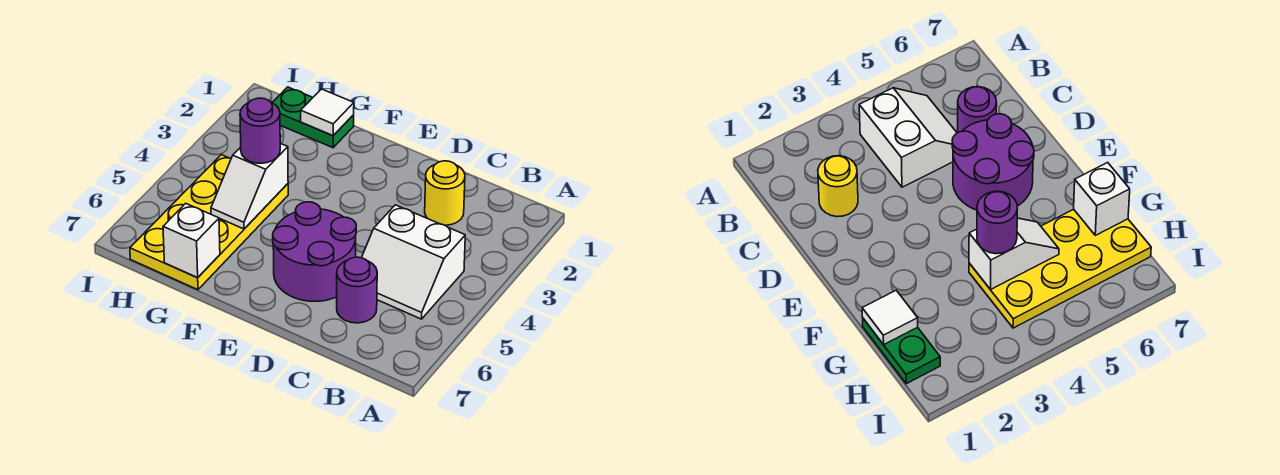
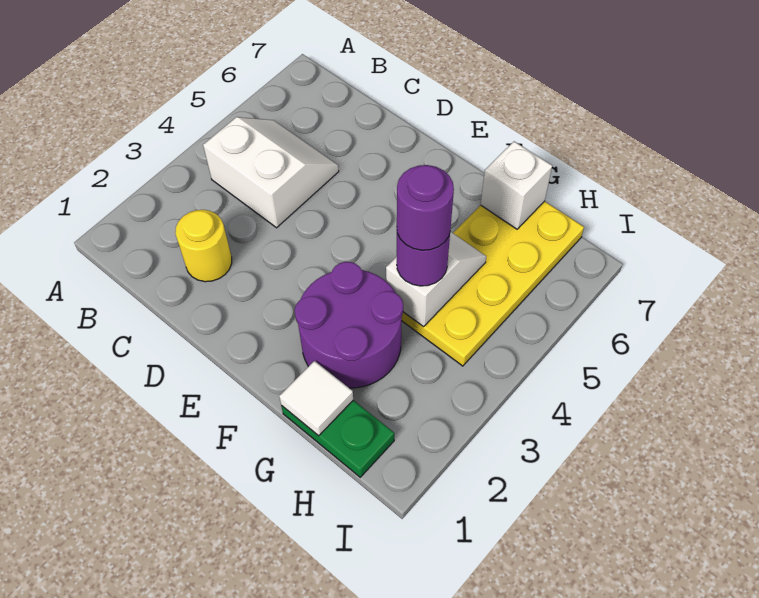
purple round brick C6 level 1 -> purple round brick G4 level 4
purple round brick D5:E6 level 1 -> purple round brick F2:G3 level 1

